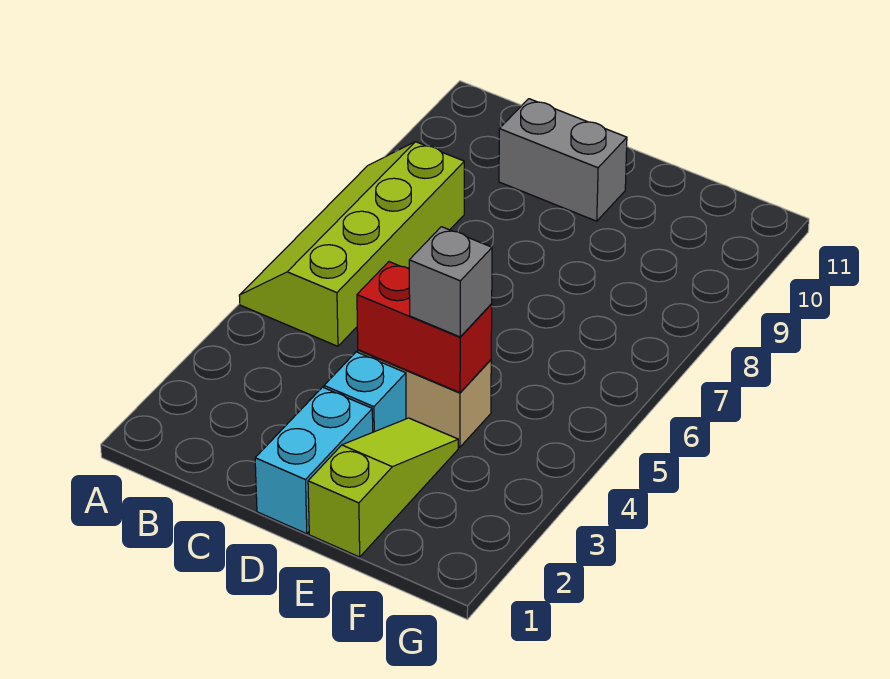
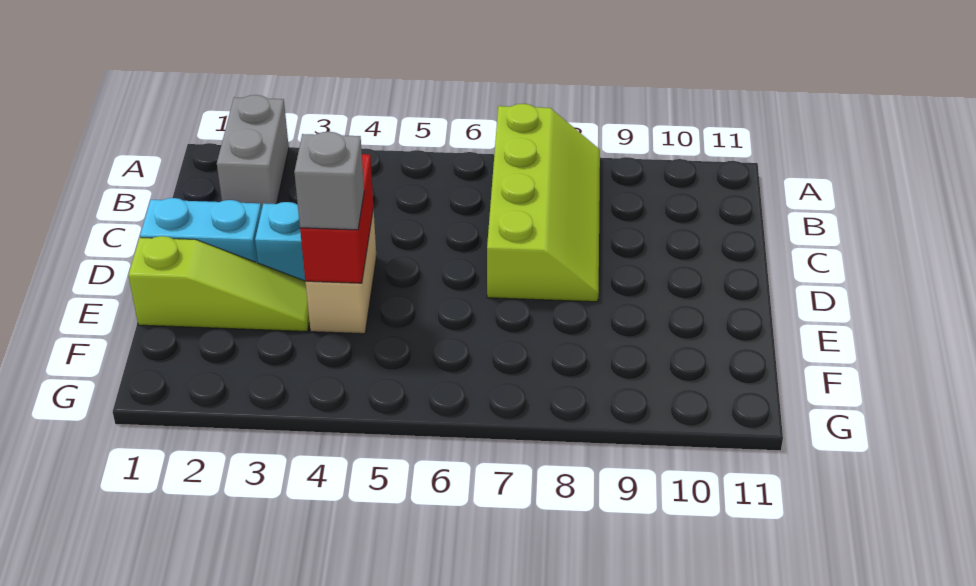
lime slope A5:B8 level 1 top B -> lime slope A7:D8 level 1 top 7
grey brick C10:D10 level 1 -> grey brick A2:B2 level 1

